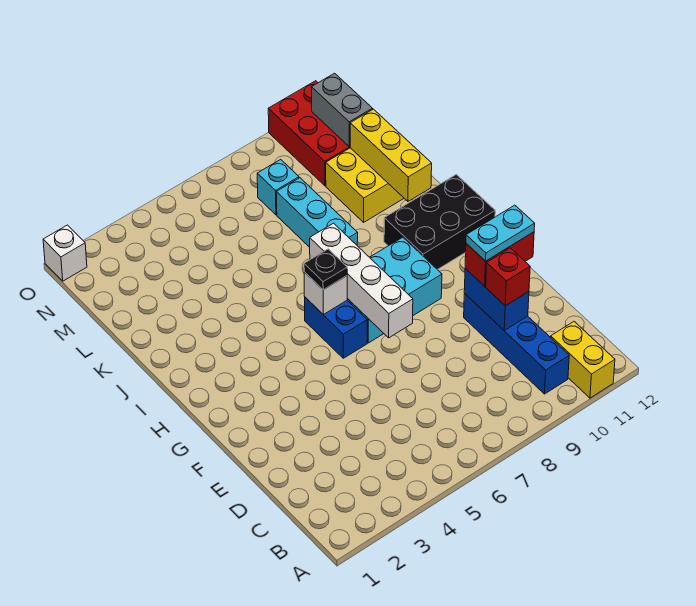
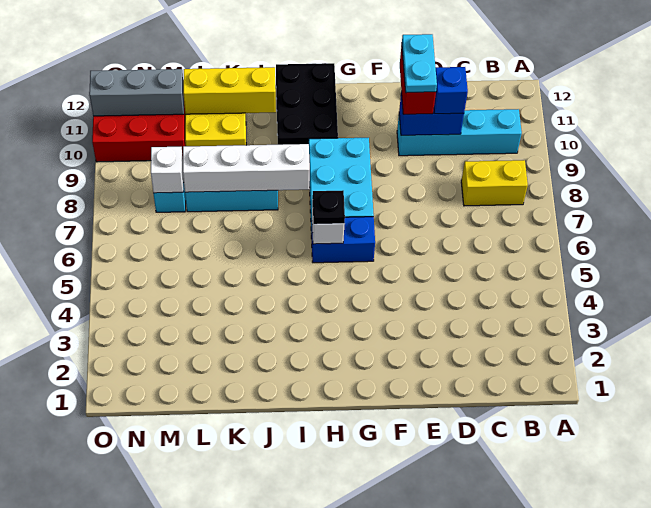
yellow brick A11:B11 level 1 -> yellow brick B8:C8 level 1
blue brick B10:E10 level 1 -> cyan brick B10:E10 level 1
red brick D10 level 3 -> blue brick D10 level 3
white brick F7:I7 level 2 -> white brick I8:L8 level 2
grey brick M11:N11 level 2 -> grey brick M11:O11 level 2
white brick O1 level 1 -> white brick M8 level 2

